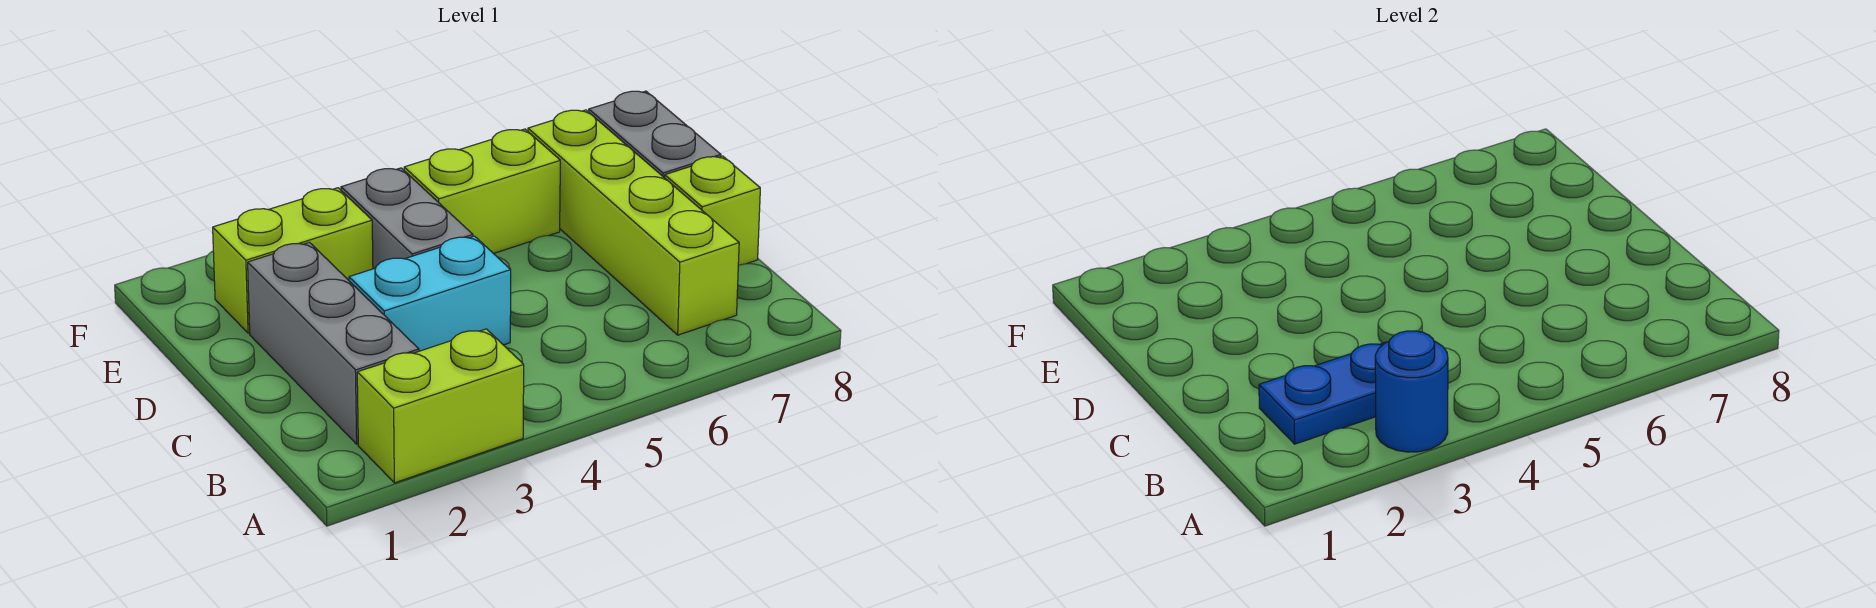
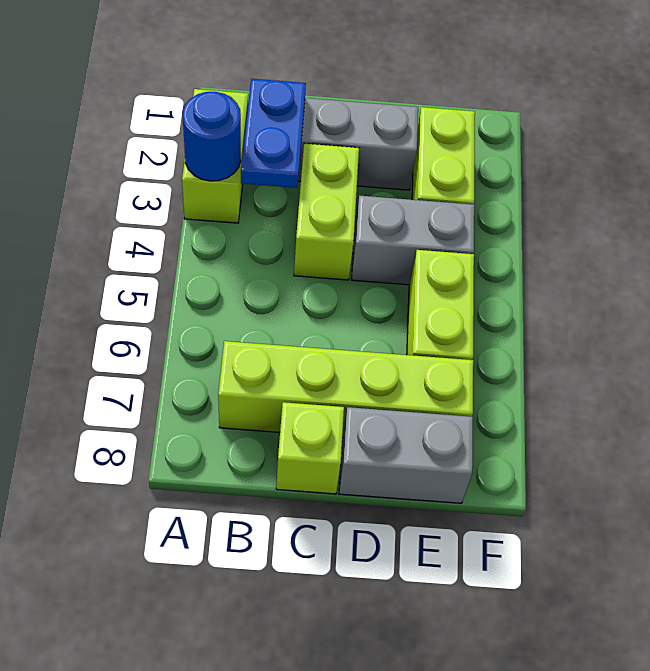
cyan brick C3:C4 level 1 -> lime brick C3:C4 level 1

